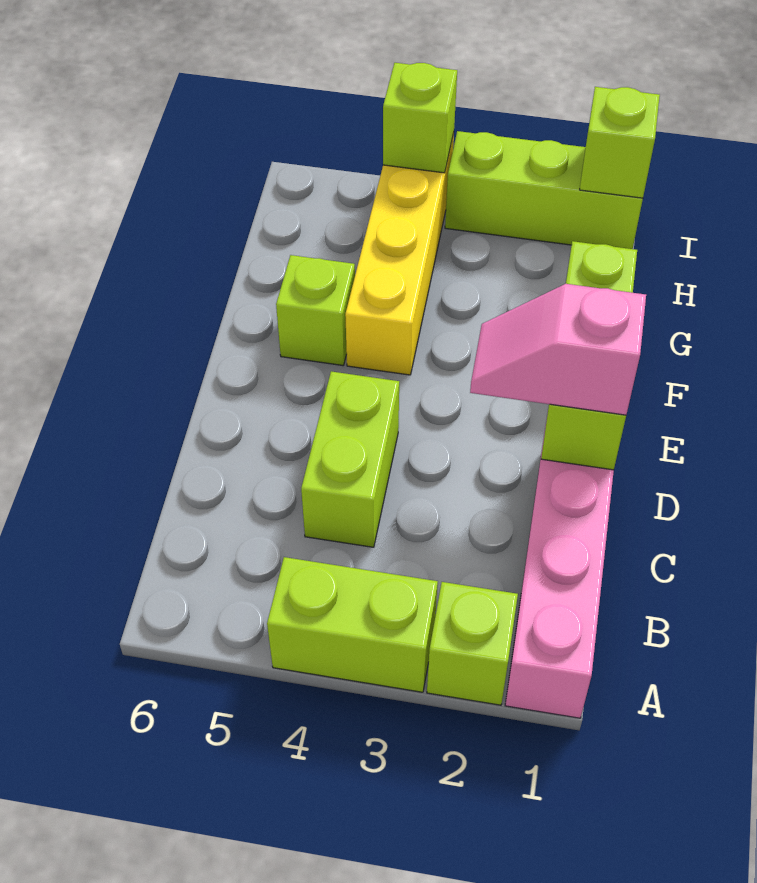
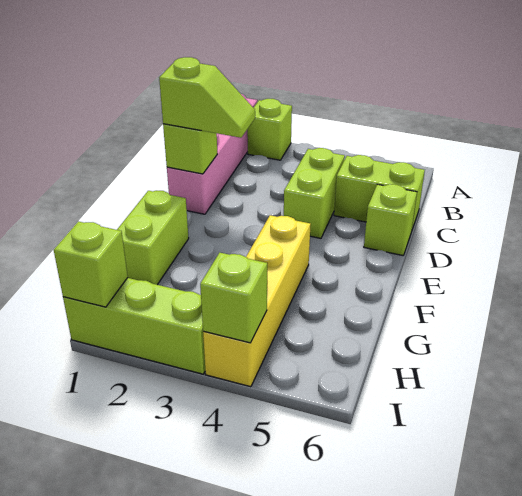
lime brick A3:A4 level 1 -> lime brick C5:C6 level 1
pink slope D1:D2 level 3 top 1 -> lime slope D1:D2 level 3 top 1
lime brick F5 level 1 -> lime brick D6 level 1

